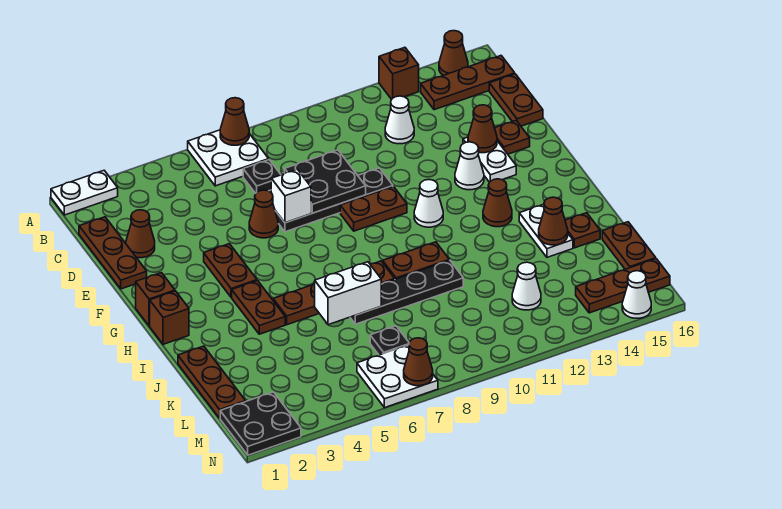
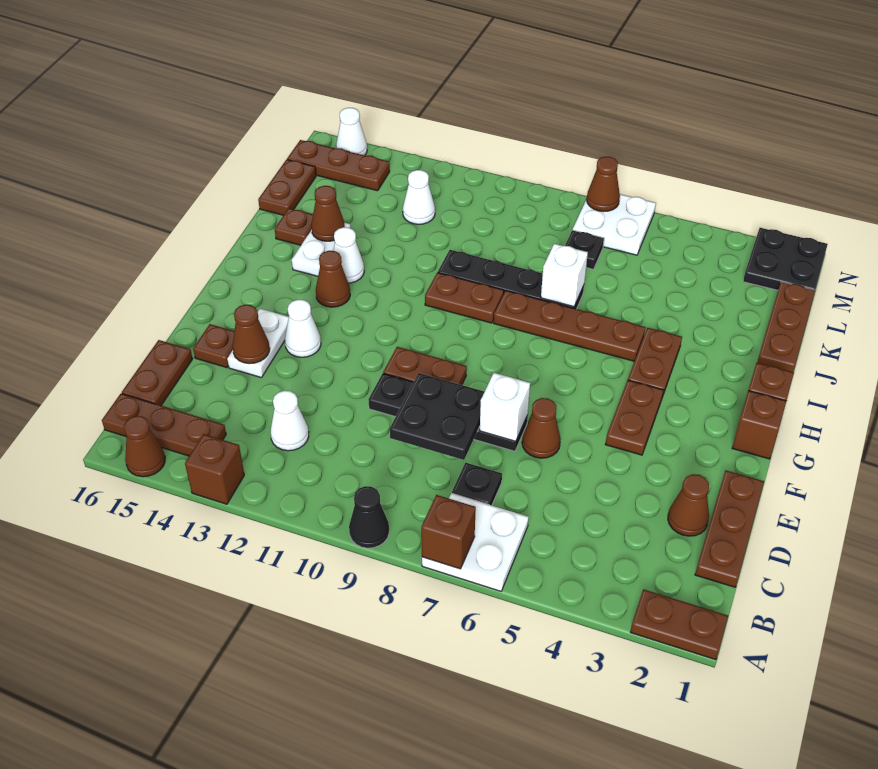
white plate A1:A2 level 1 -> brown plate A1:A2 level 1
brown cone A7 level 2 -> brown brick A7 level 2
none -> black cone A9 level 1
white cone G11 level 1 -> white cone I13 level 1
white brick J6:J7 level 2 -> white brick J7 level 2

